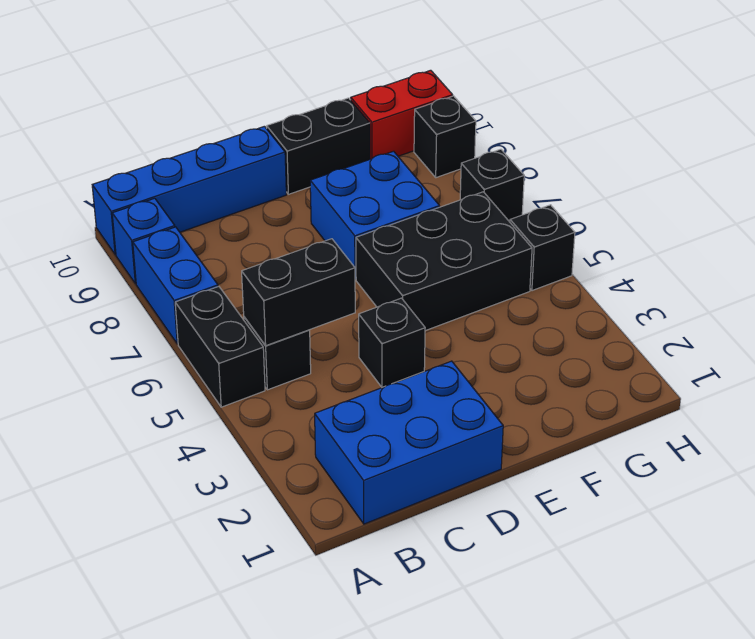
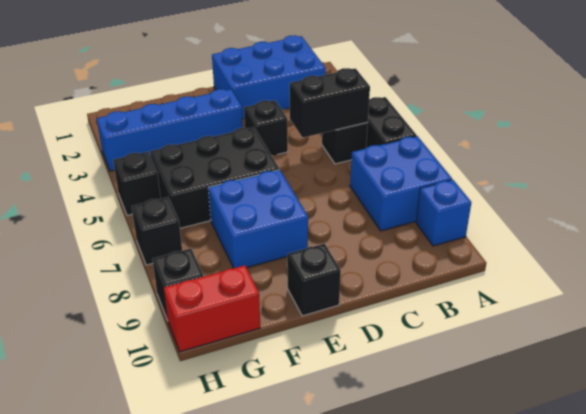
blue brick A7:A8 level 1 -> blue brick A7:B8 level 1
blue brick A10:D10 level 1 -> blue brick E3:H3 level 1
black brick E10:F10 level 1 -> black brick E10 level 1

